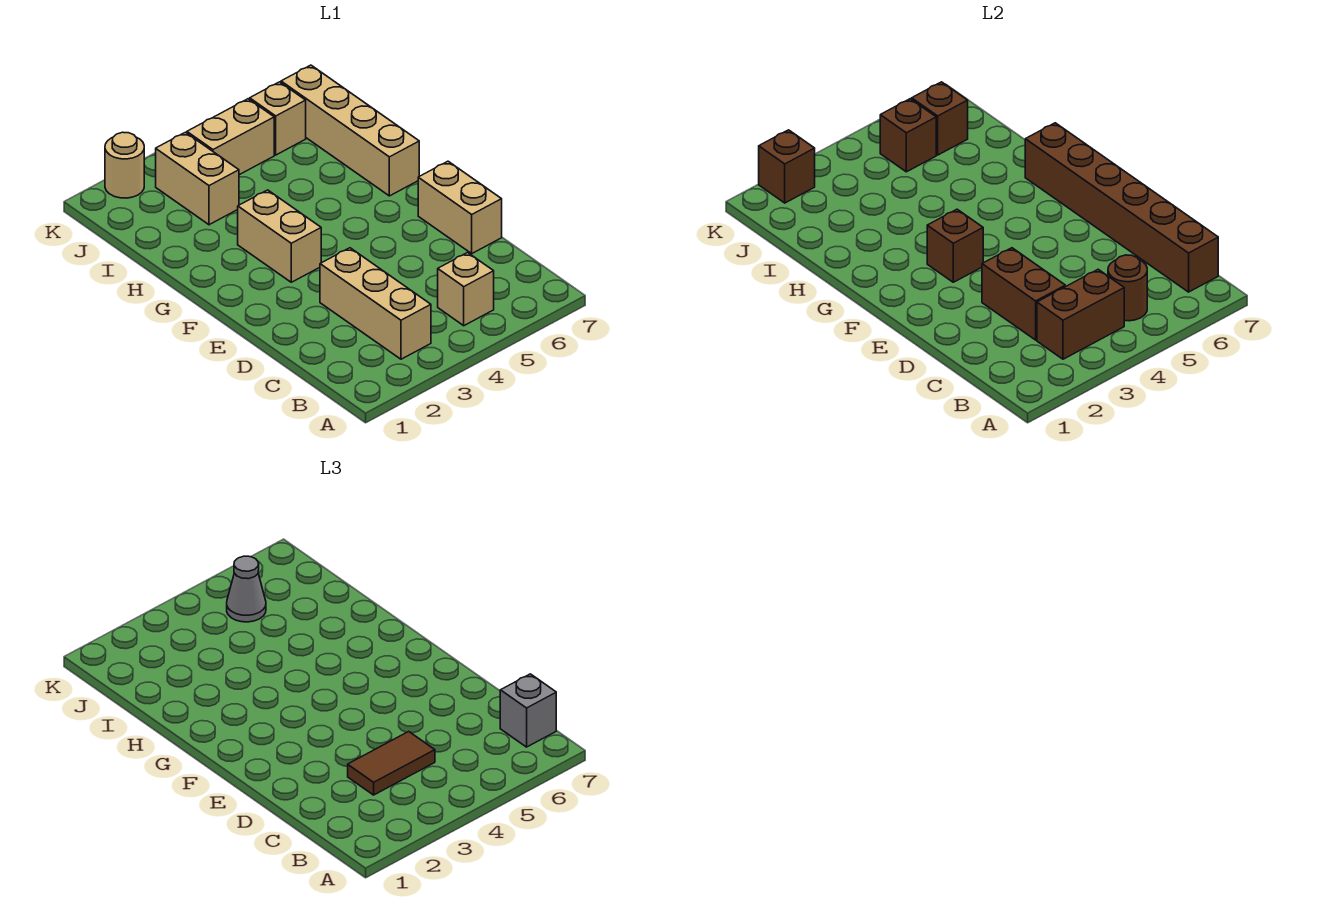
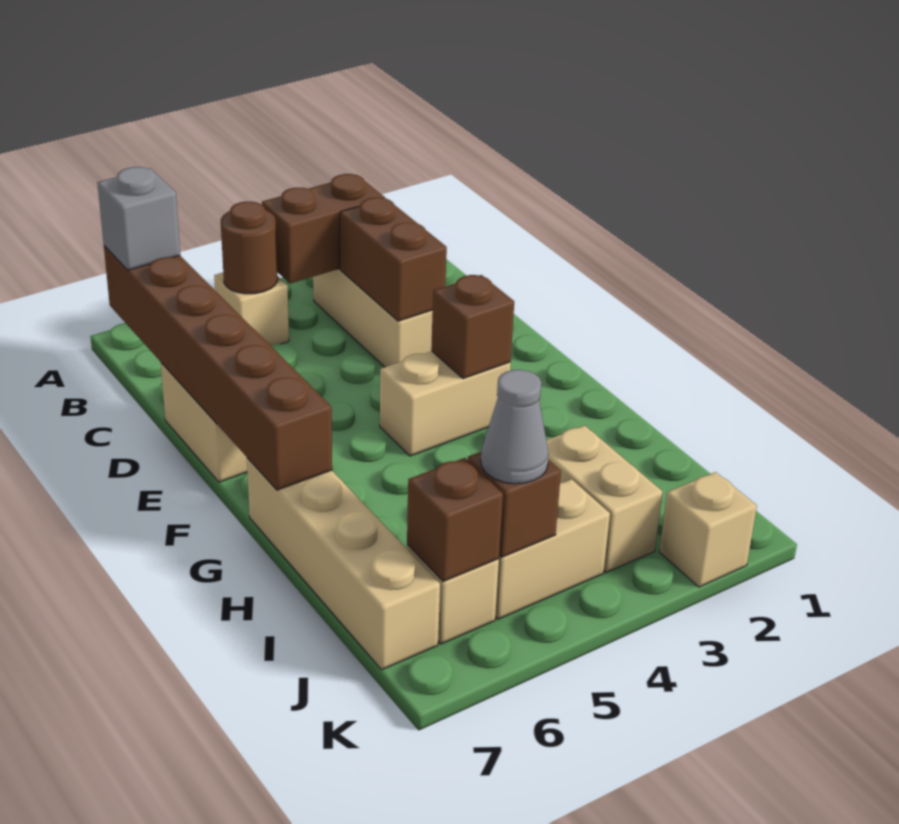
brown tile C3:C4 level 3 -> none
tan brick F3:G3 level 1 -> tan brick F3:F4 level 1
tan round brick K2 level 1 -> tan brick K2 level 1
brown brick K2 level 2 -> none

